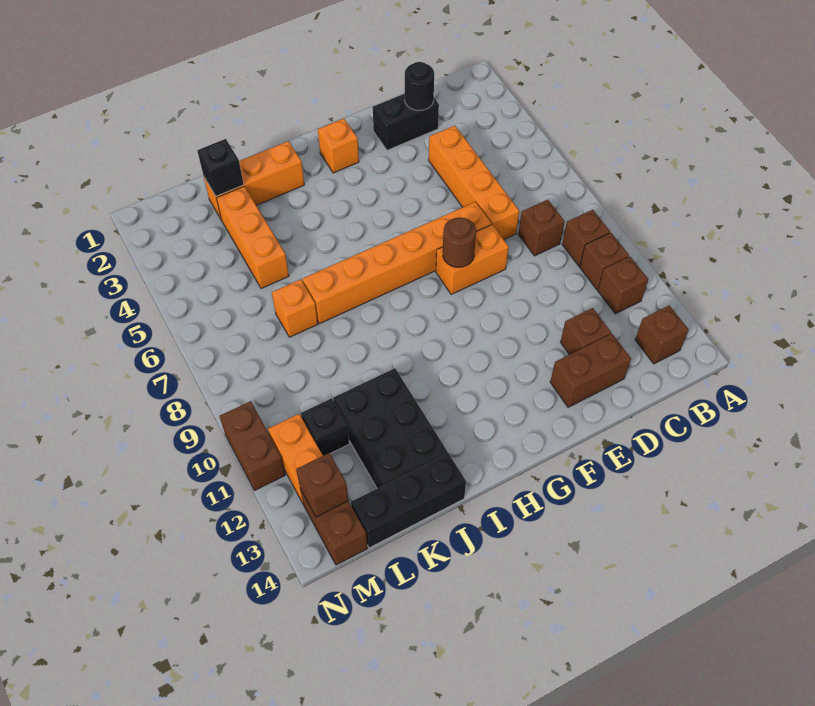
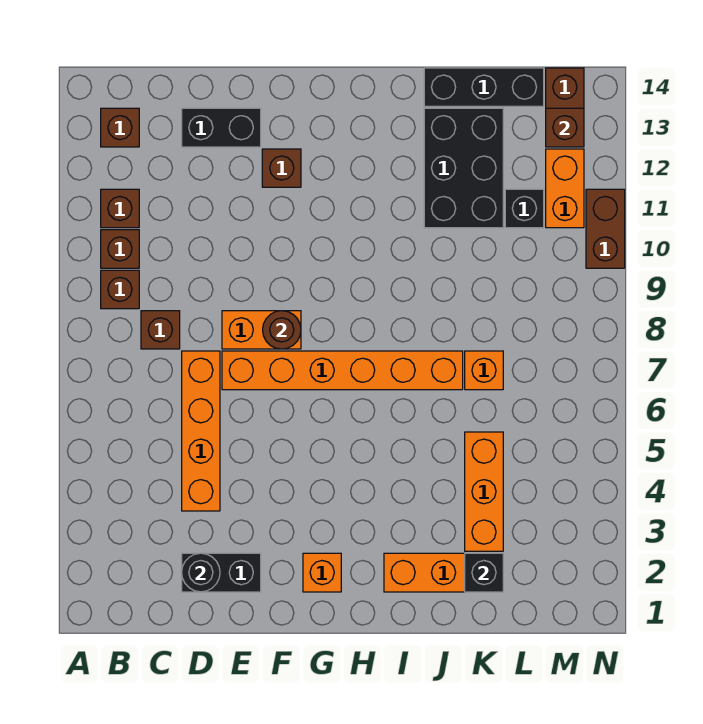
brown brick D12 level 1 -> brown brick F12 level 1
brown brick D13:E13 level 1 -> black brick D13:E13 level 1

